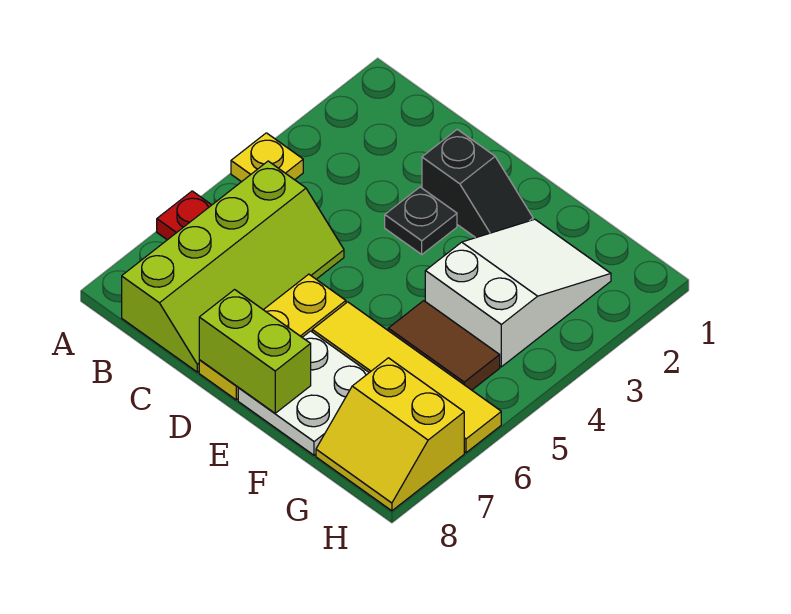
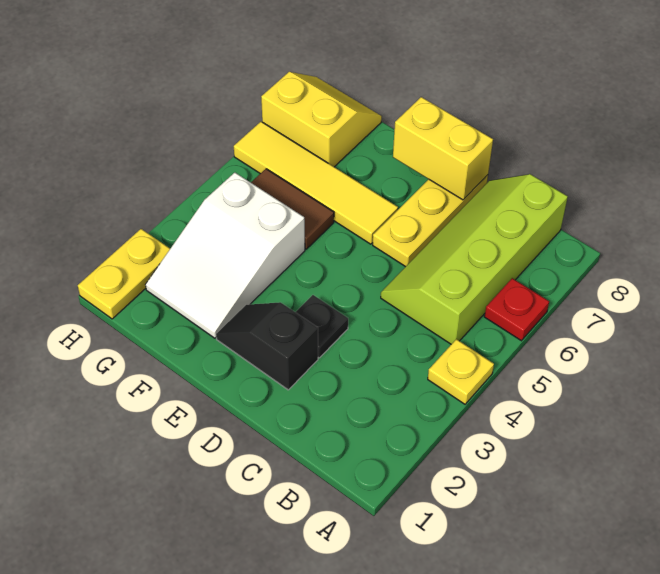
lime brick D8:E8 level 2 -> yellow brick D8:E8 level 2
white plate E7:F8 level 1 -> none
none -> yellow plate H1:H2 level 1

